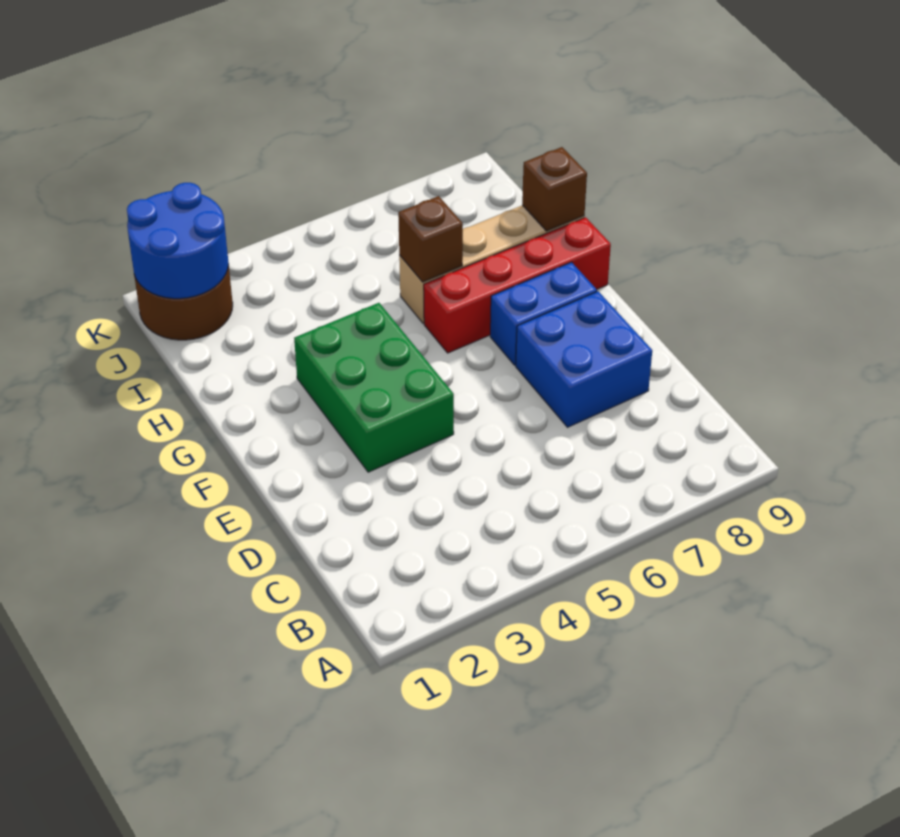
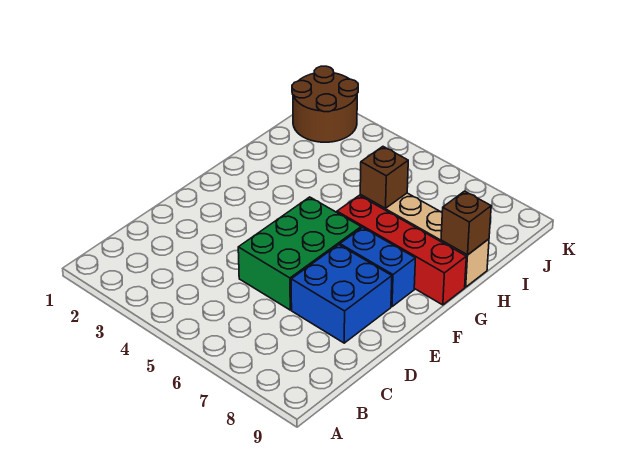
green brick E3:G4 level 1 -> green brick D5:F6 level 1
blue round brick J1:K2 level 2 -> none

